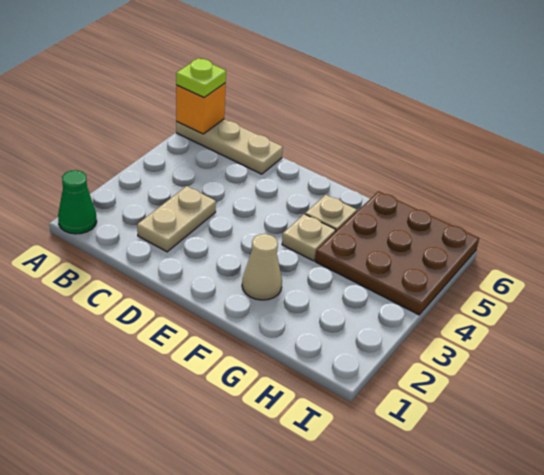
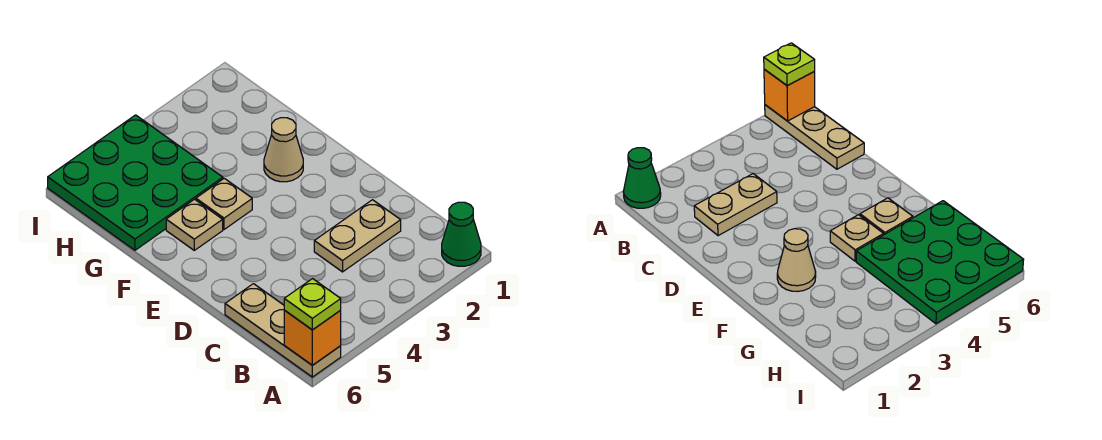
brown plate G4:I6 level 1 -> green plate G4:I6 level 1

